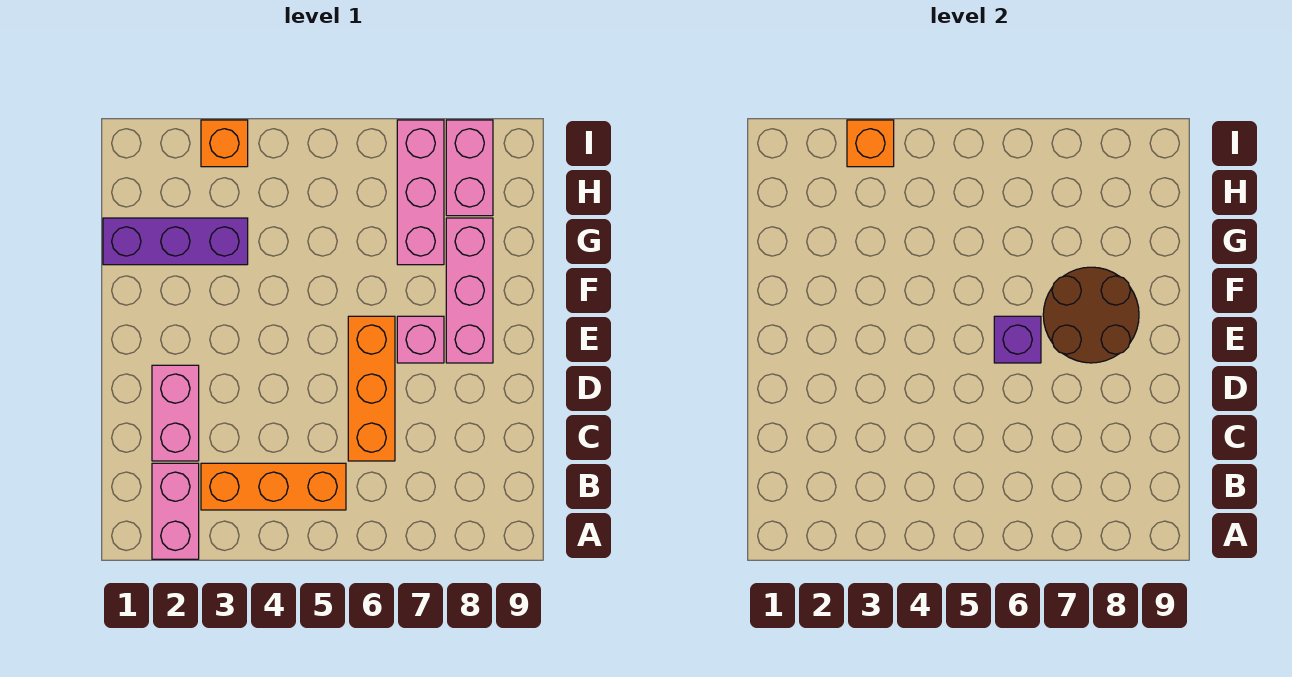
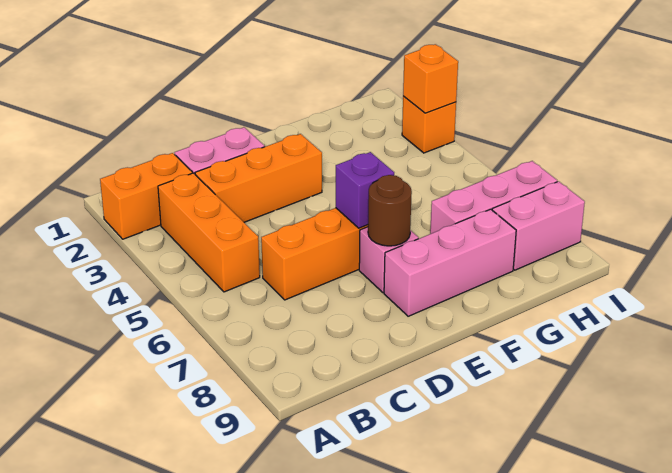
pink brick A2:B2 level 1 -> orange brick A2:B2 level 1
none -> orange brick C3:E3 level 1
brown round brick E7:F8 level 2 -> brown round brick E7 level 2
purple brick G1:G3 level 1 -> none

